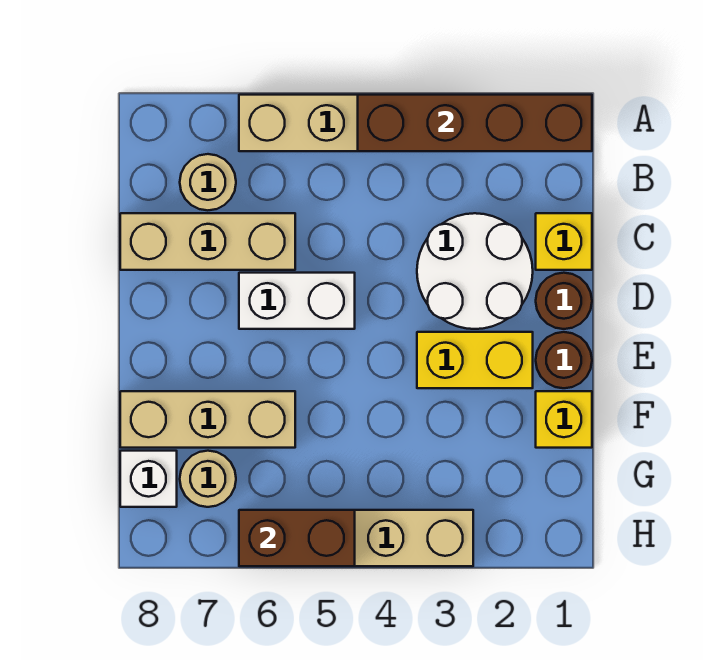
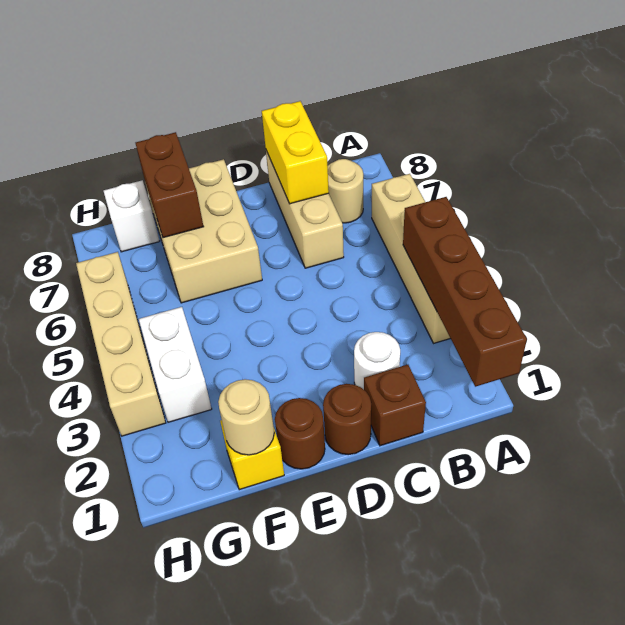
yellow brick C1 level 1 -> brown brick C1 level 1
white round brick C2:D3 level 1 -> white round brick C2 level 1
white brick D5:D6 level 1 -> white brick G3:G4 level 1
yellow brick E2:E3 level 1 -> yellow brick C7:C8 level 2
tan brick F6:F8 level 1 -> tan brick E6:F8 level 1
tan round brick G7 level 1 -> tan round brick F1 level 2
brown brick H5:H6 level 2 -> brown brick F7:F8 level 2

